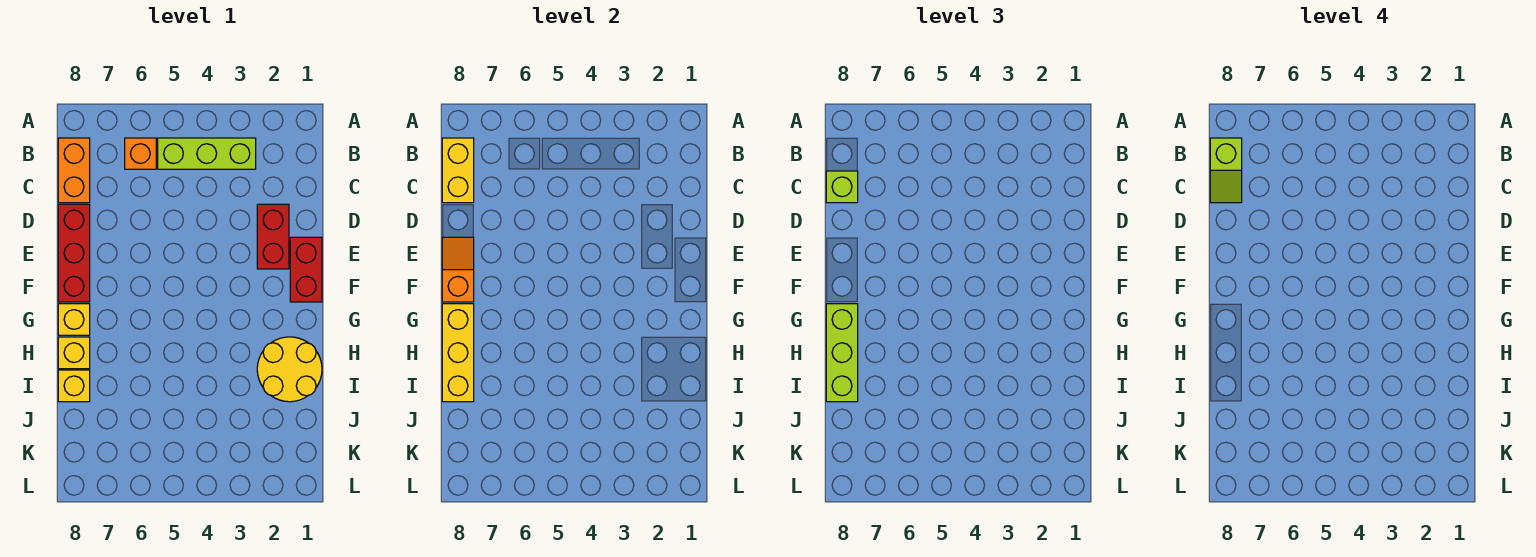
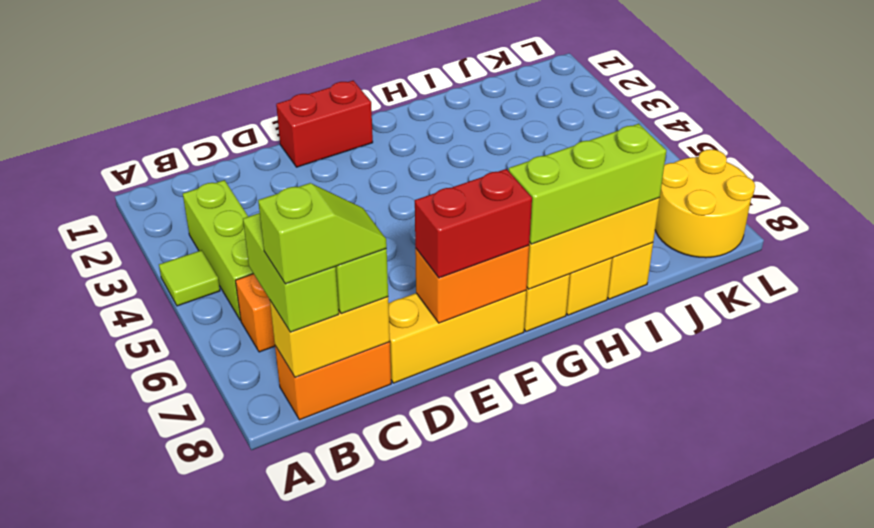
none -> lime tile A4 level 1
none -> lime brick B7:B8 level 3
red brick D2:E2 level 1 -> red brick E8:F8 level 3
red brick D8:F8 level 1 -> yellow brick D8:F8 level 1
orange slope E8:F8 level 2 top F -> orange brick E8:F8 level 2
yellow round brick H1:I2 level 1 -> yellow round brick K7:L8 level 1

